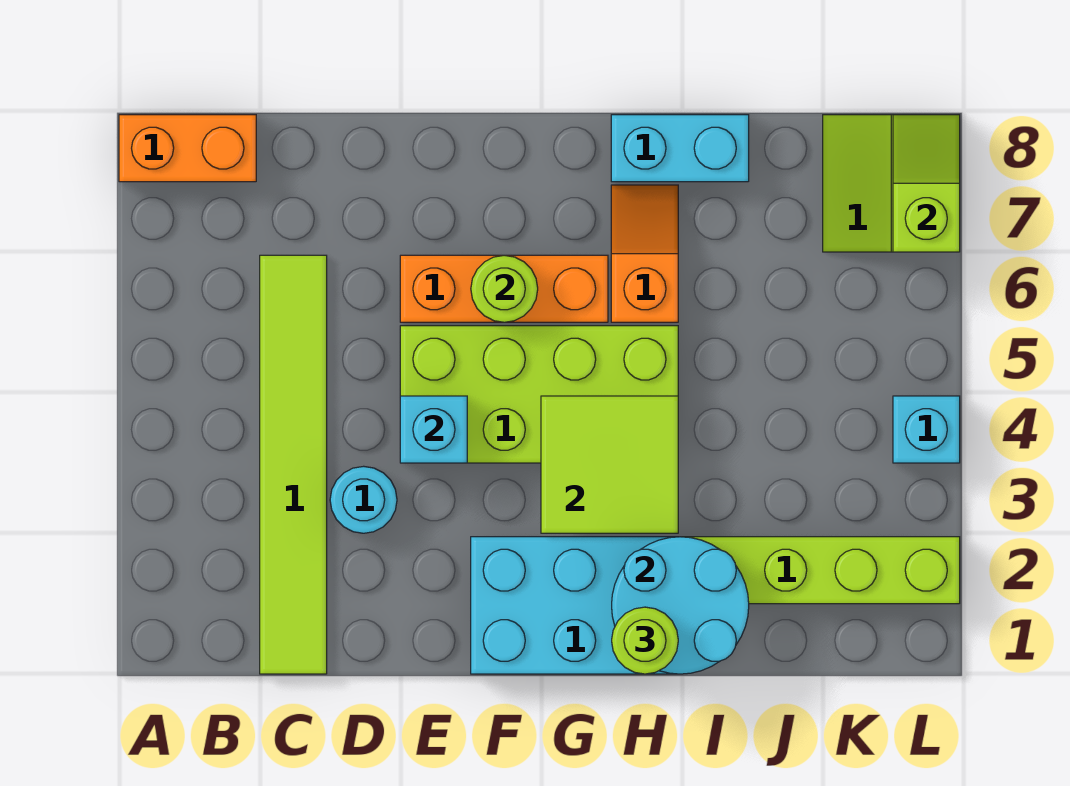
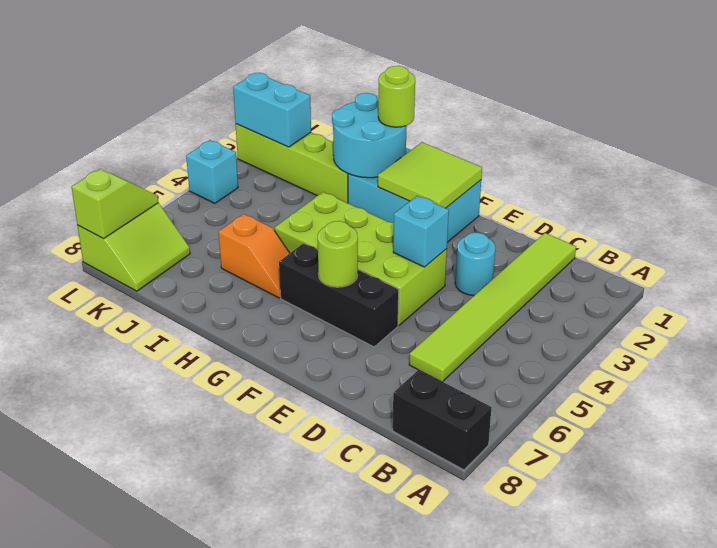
orange brick A8:B8 level 1 -> black brick A8:B8 level 1
orange brick E6:G6 level 1 -> black brick E6:G6 level 1
lime tile G3:H4 level 2 -> lime tile F1:G2 level 2
orange slope H6:H7 level 1 top 6 -> orange slope H6:I6 level 1 top I
cyan brick H8:I8 level 1 -> cyan brick K2:L2 level 2
lime slope L7:L8 level 2 top 7 -> lime slope L7:L8 level 2 top 8

